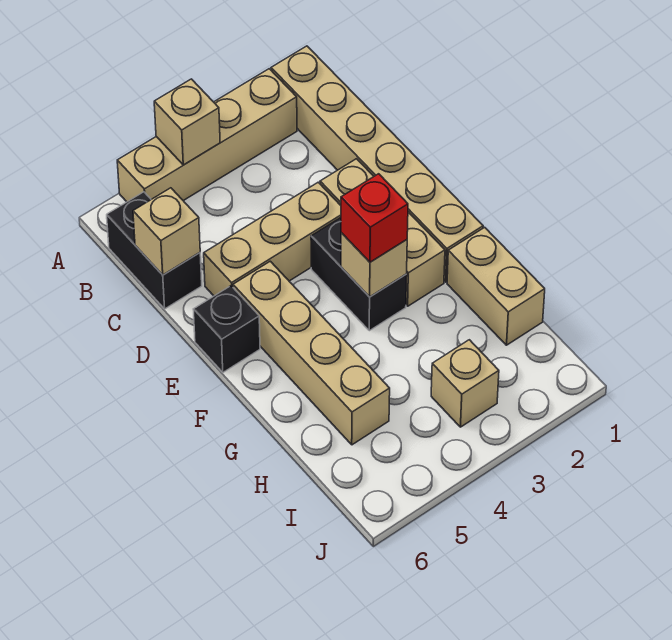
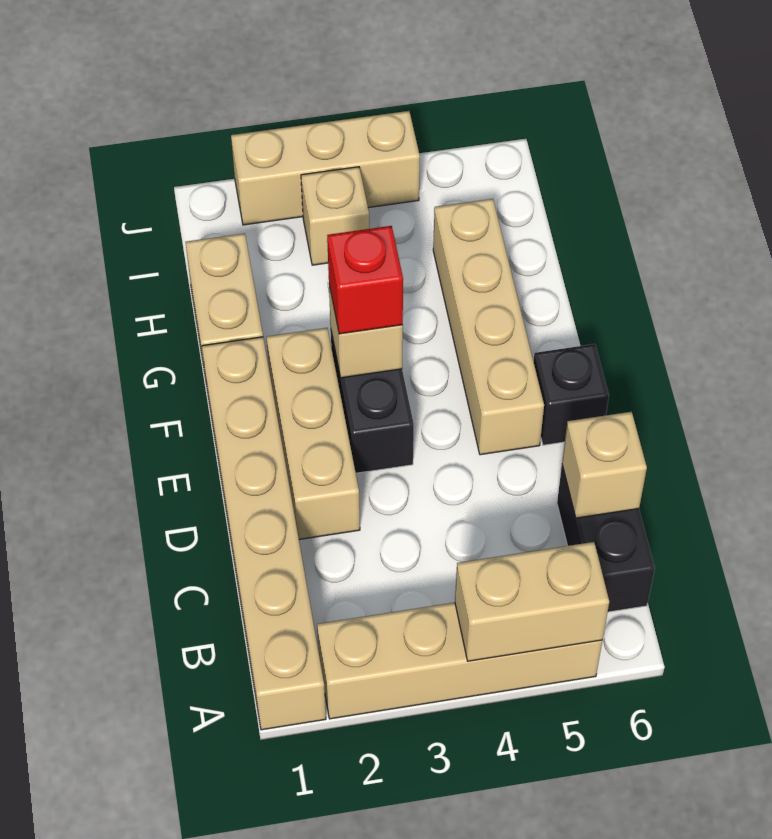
tan brick A4 level 2 -> tan brick A4:A5 level 2
tan brick D3:D5 level 1 -> tan brick J2:J4 level 1

